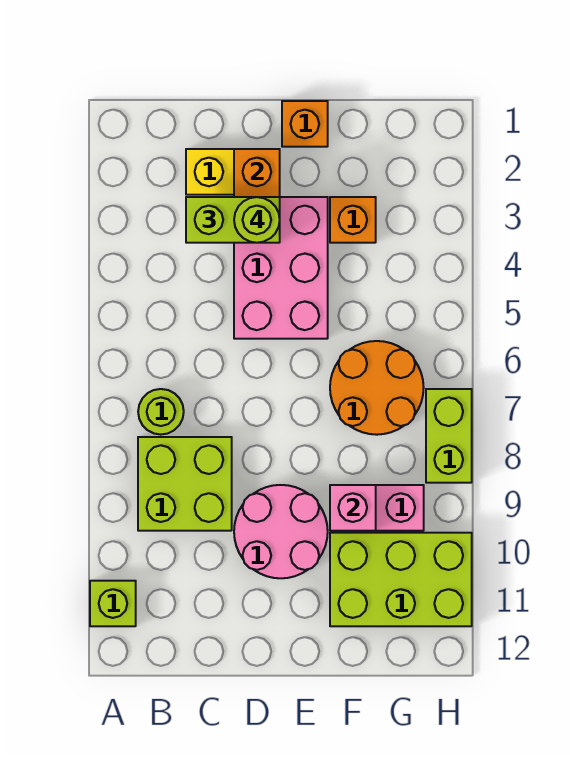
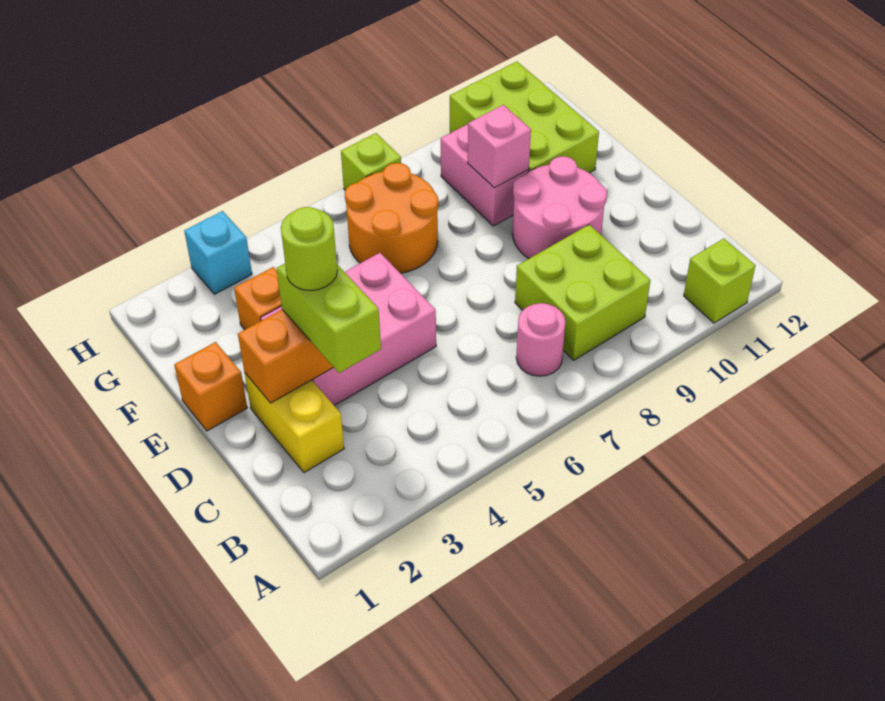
lime round brick B7 level 1 -> pink round brick B7 level 1
none -> cyan brick H3 level 1
lime brick H7:H8 level 1 -> lime brick H7 level 1

